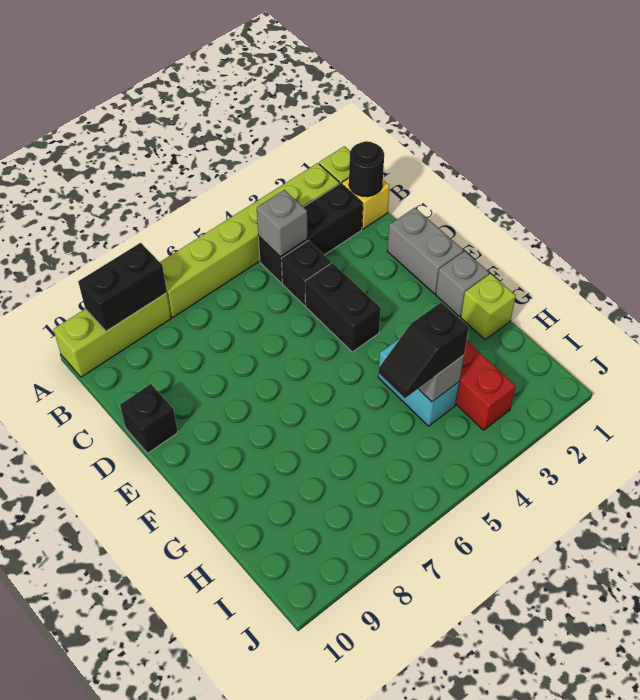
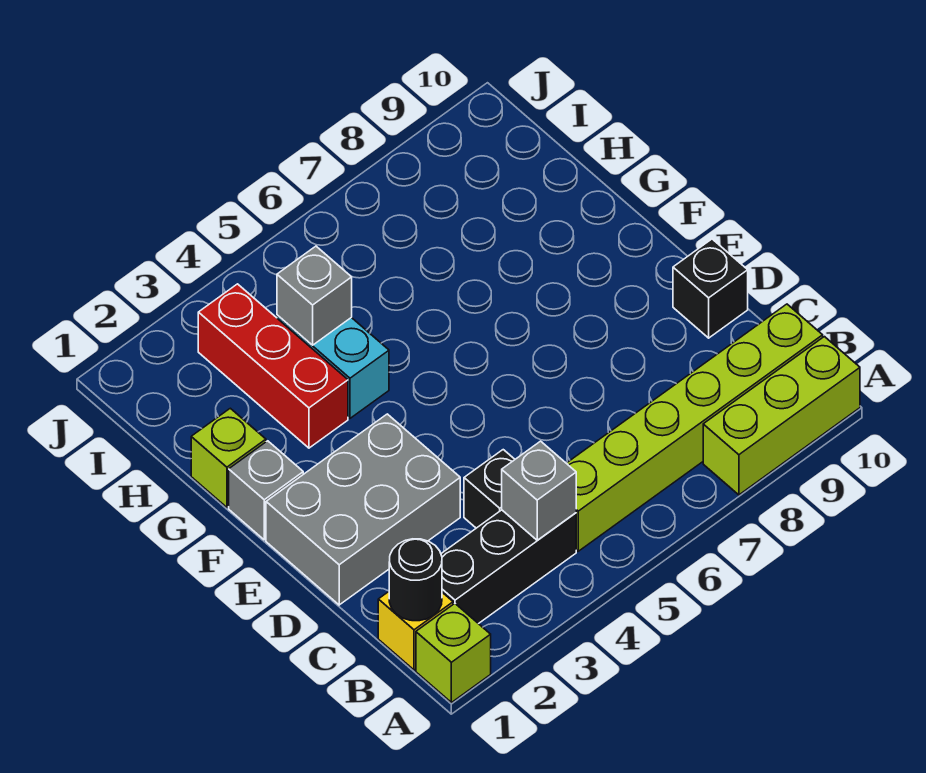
lime brick A2:A7 level 1 -> lime brick B5:B10 level 1
black brick A8:A9 level 2 -> none
grey brick D1:E1 level 1 -> grey brick D1:E3 level 1
black brick D4:E4 level 1 -> none
black slope H4:H5 level 3 top 4 -> none

